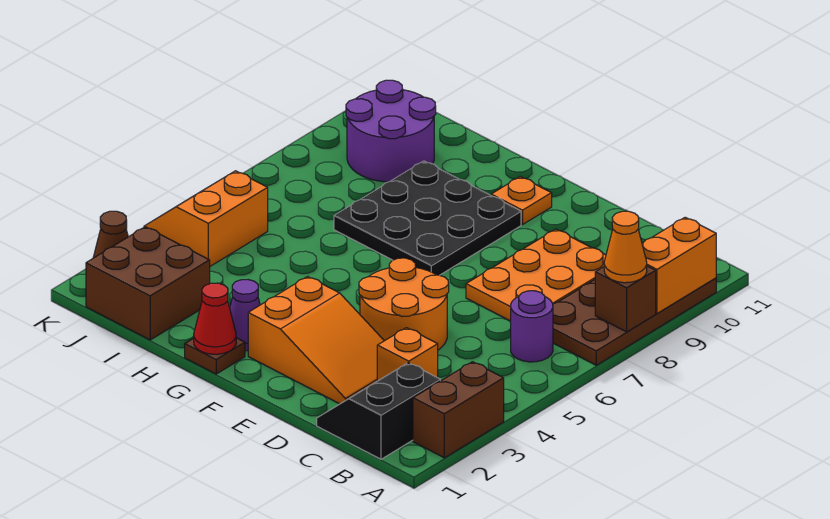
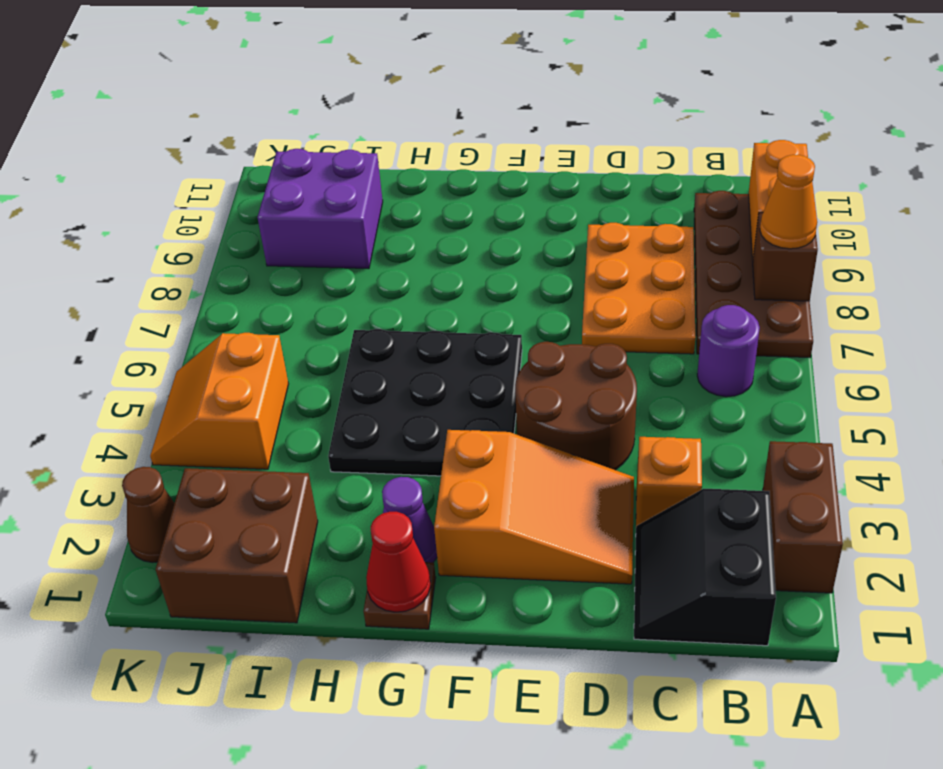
orange round brick D4:E5 level 1 -> brown round brick D4:E5 level 1
black plate F7:H9 level 1 -> black plate F4:H6 level 1
orange plate F10 level 1 -> none
purple round brick I9:J10 level 1 -> purple brick I9:J10 level 1

